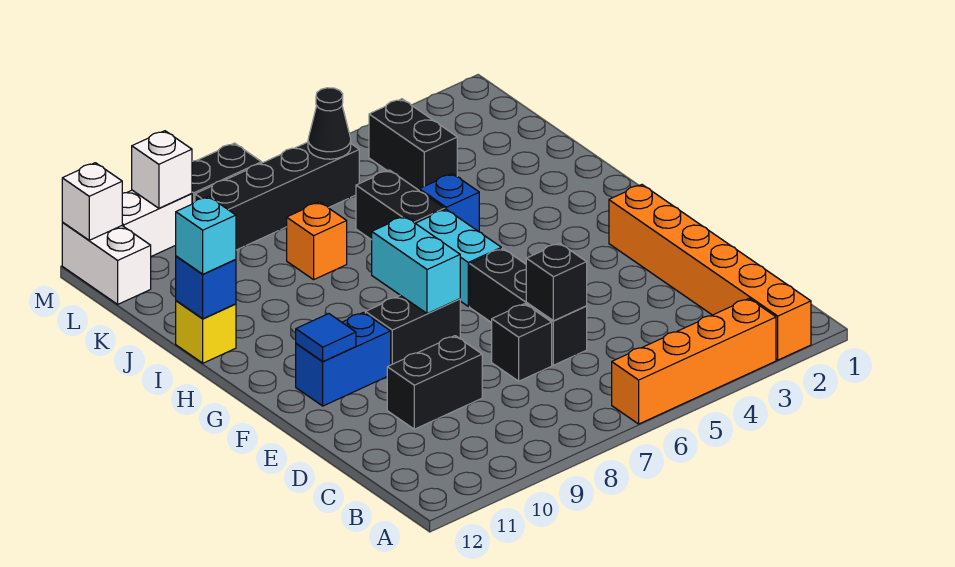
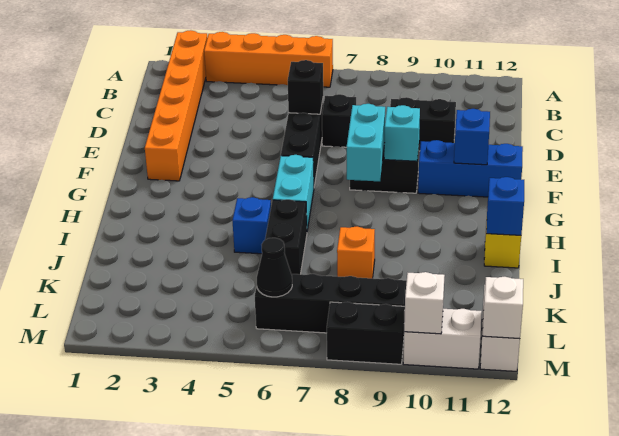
blue brick F10:F11 level 1 -> blue brick F10:F12 level 1
blue tile F11 level 2 -> blue brick F11 level 2
cyan brick I12 level 3 -> cyan brick F9 level 2
black brick K4:L4 level 1 -> none

